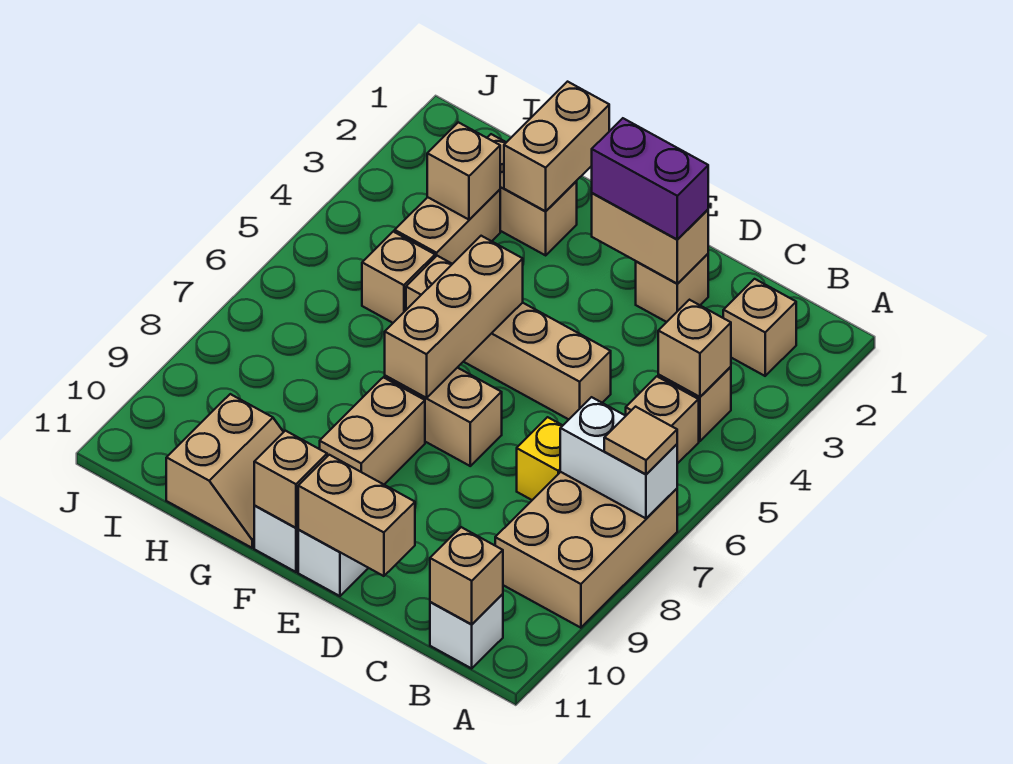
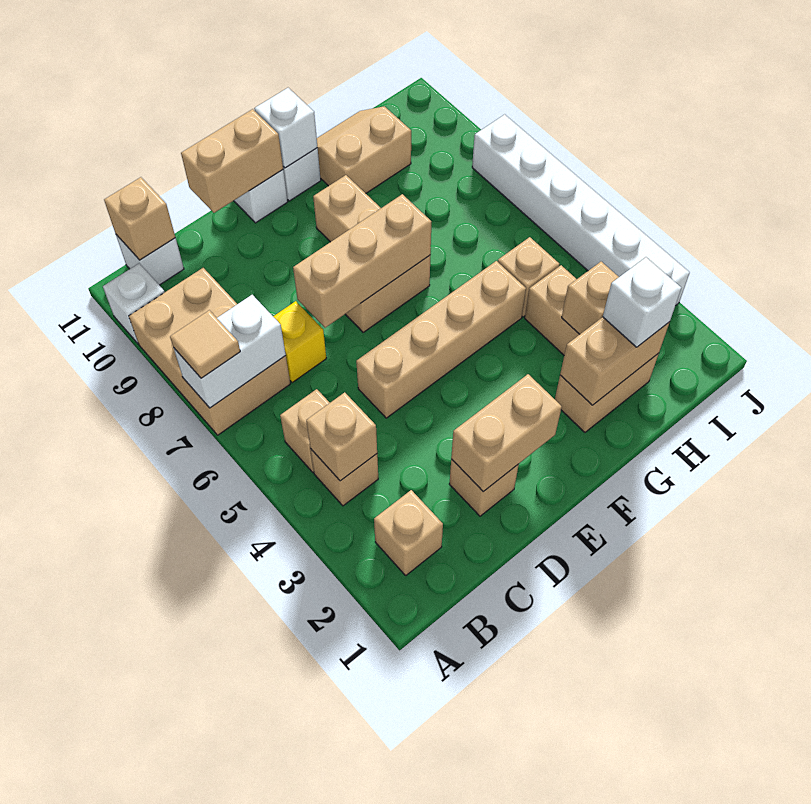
none -> white brick A10 level 1
purple brick D2:E2 level 3 -> none
tan brick F5:F7 level 2 -> tan brick D7:F7 level 2
tan brick F11 level 2 -> white brick F11 level 2
tan brick G1:G2 level 2 -> tan brick G2:H2 level 2
tan slope G10:H11 level 1 top H -> tan slope G10:H11 level 1 top 10
none -> white brick H2 level 3
none -> white brick J3:J8 level 1

